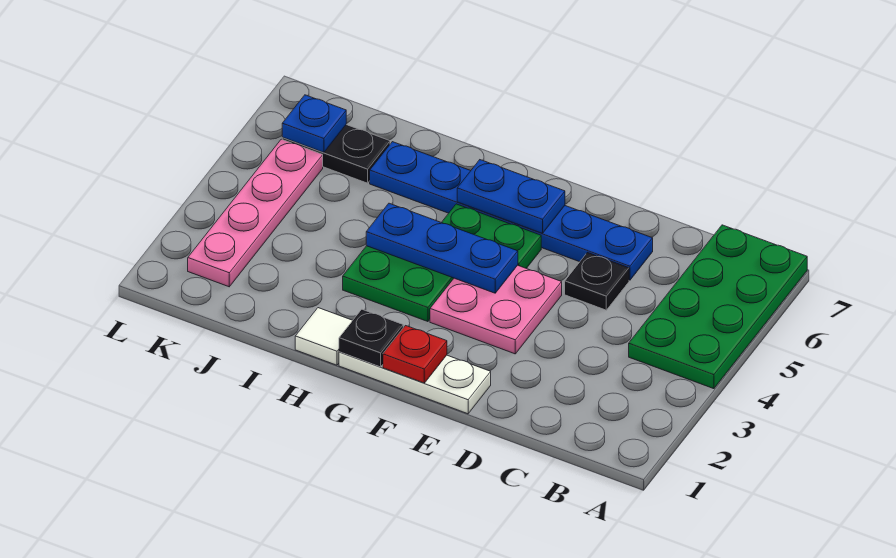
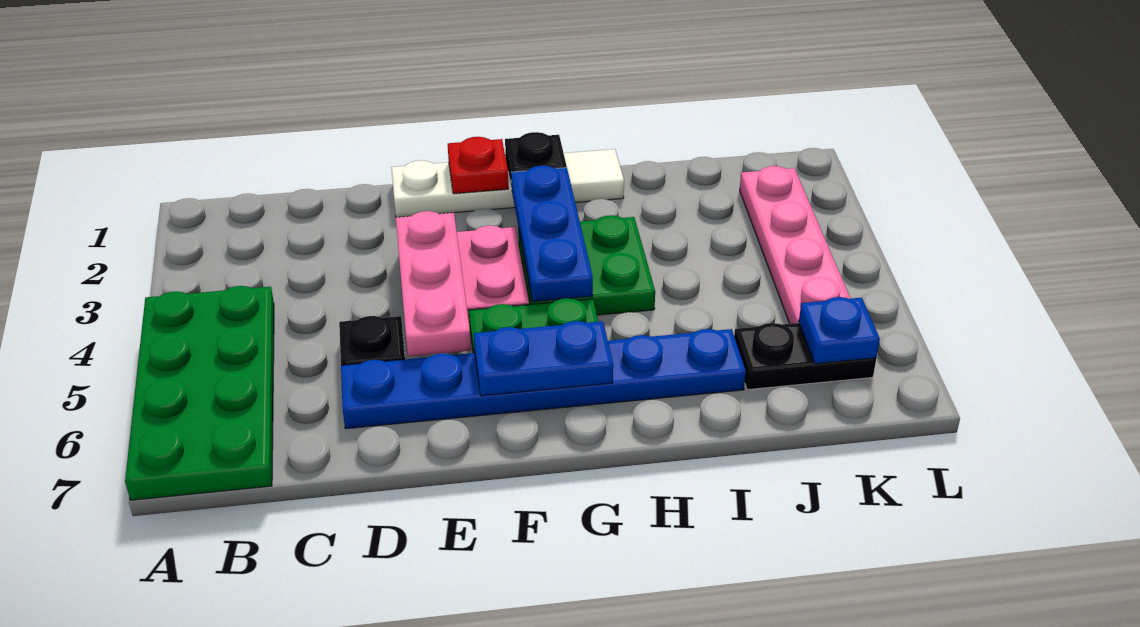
none -> pink plate E3:E5 level 2
blue plate F4:H4 level 2 -> blue plate G2:G4 level 2

